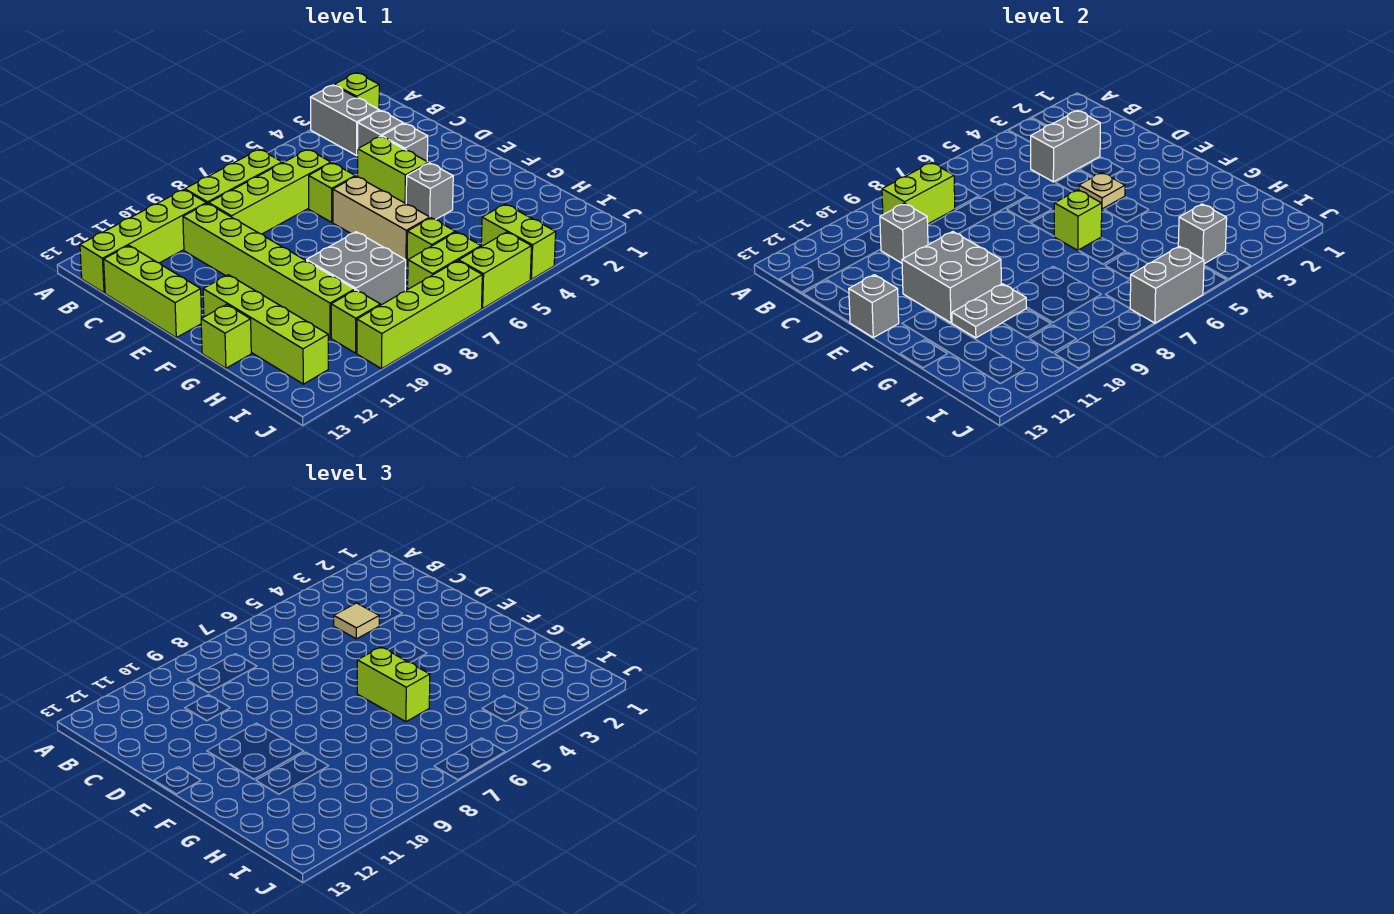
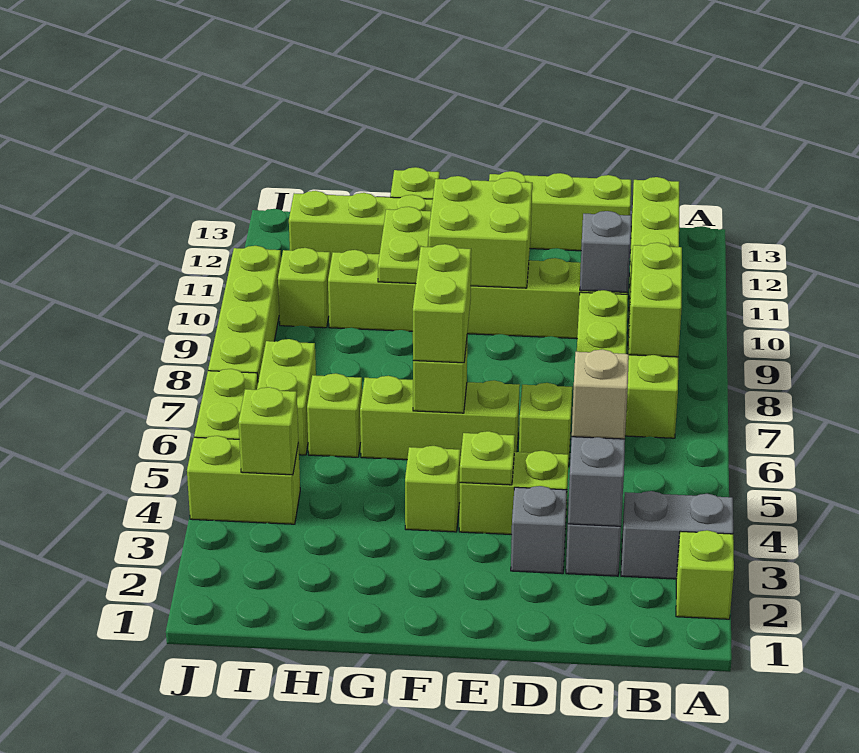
tan tile C4 level 3 -> tan brick C4 level 3
tan plate E4 level 2 -> lime plate E4 level 2
tan brick E6:G6 level 1 -> lime brick E6:G6 level 1
grey brick E10:F11 level 2 -> lime brick E10:F11 level 2
grey brick E13 level 2 -> none
grey brick F4 level 1 -> lime brick F4 level 1
lime brick F6:G6 level 3 -> lime brick F6:F7 level 3
grey brick G8:H9 level 1 -> none
grey plate G10:G11 level 2 -> lime plate G10:G11 level 2
grey brick I4 level 2 -> lime brick I4 level 2
grey brick J6:J7 level 2 -> none

